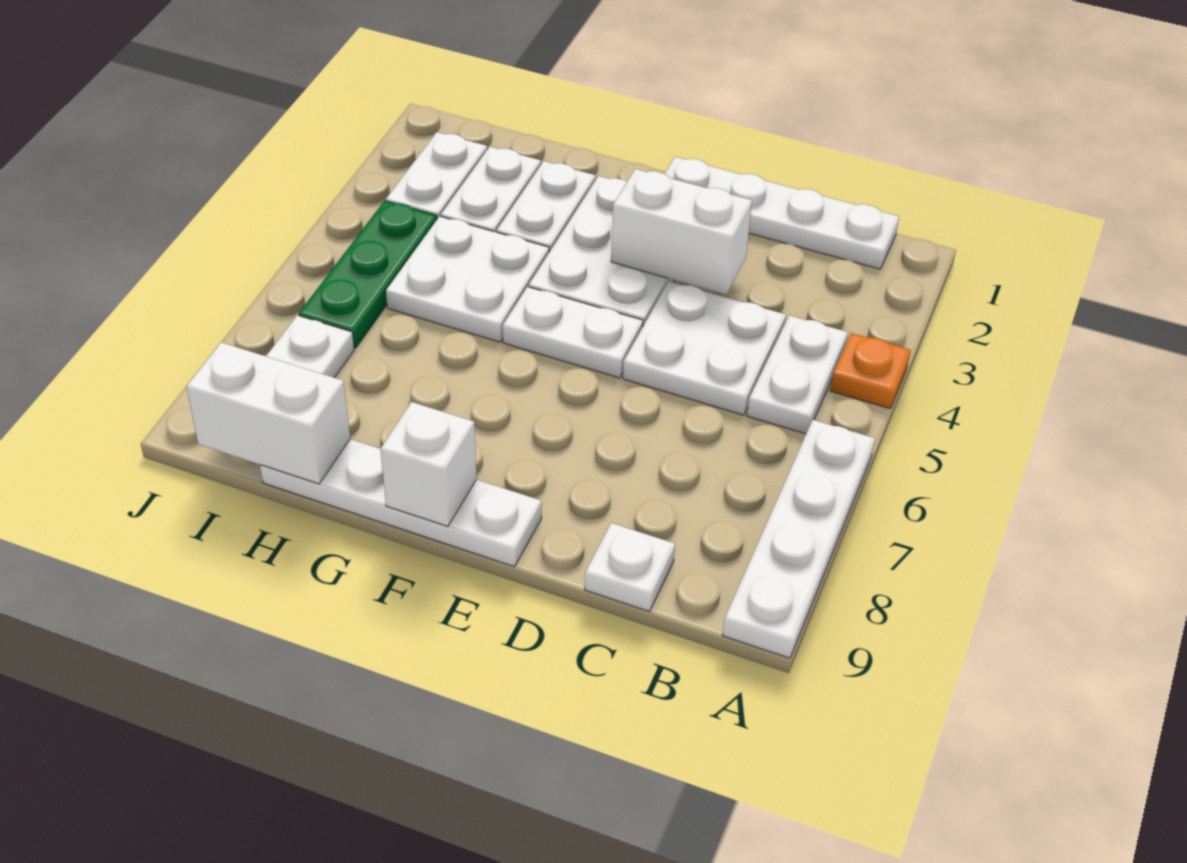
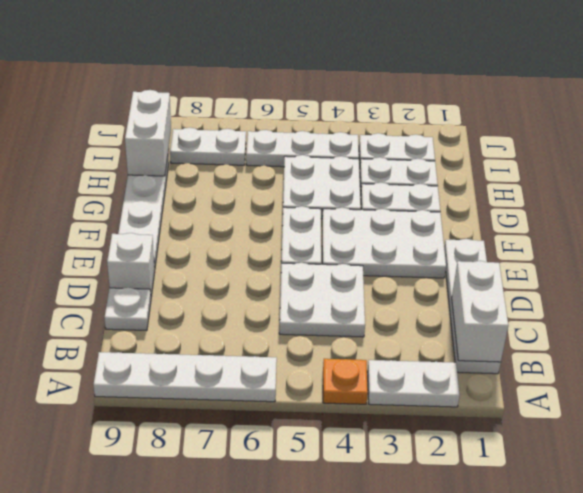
white plate B4:B5 level 1 -> white plate A2:A3 level 1
white brick D3:E3 level 2 -> white brick B1:C1 level 2
white brick F9 level 2 -> white brick D9 level 1
green plate I4:I6 level 1 -> white plate I4:I6 level 1

